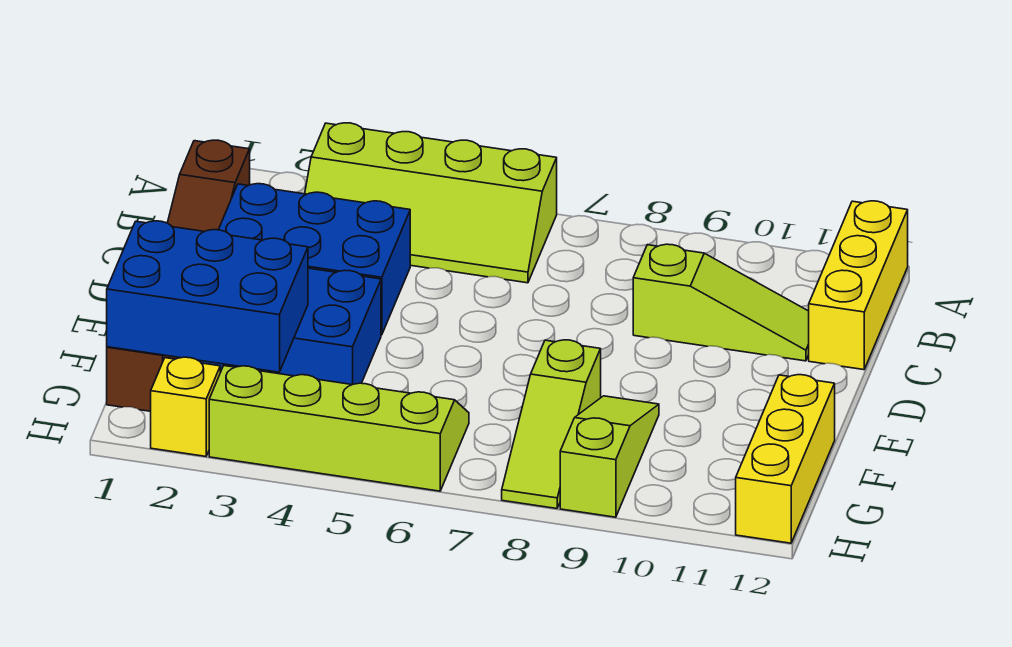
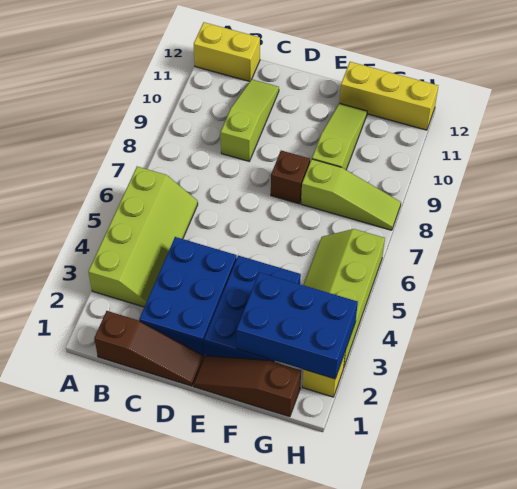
yellow brick A12:C12 level 1 -> yellow brick A12:B12 level 1
none -> brown brick E8 level 1
blue brick F1:G3 level 2 -> blue brick F2:H3 level 2
lime slope F9:H9 level 1 top H -> lime slope F9:F11 level 1 top 9

